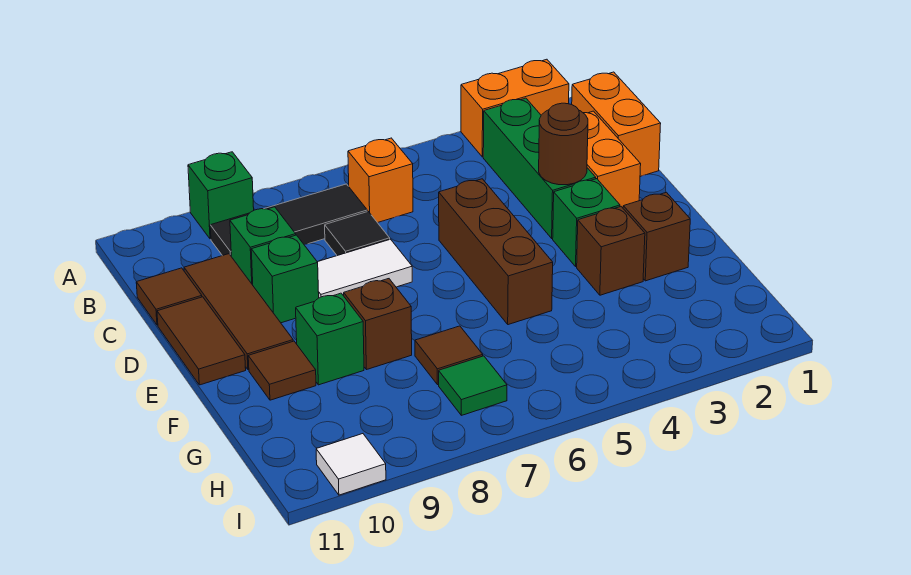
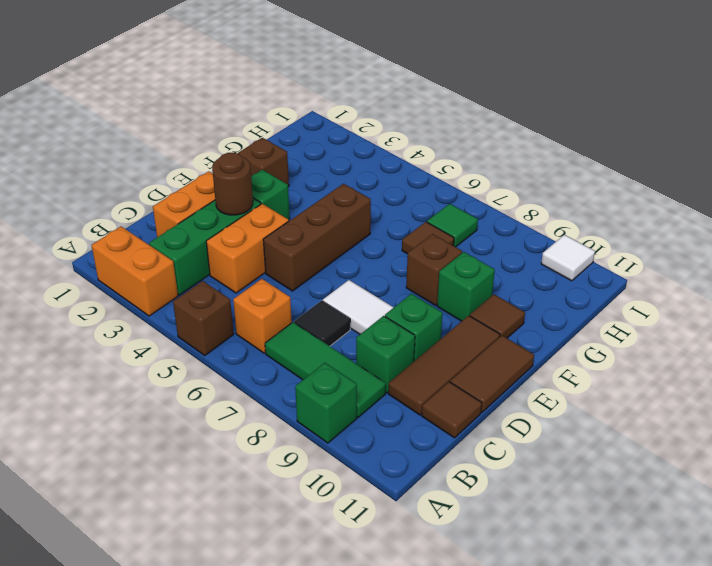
orange brick B1:C1 level 1 -> orange brick C4:D4 level 1
black tile B7:B9 level 1 -> green tile B7:B9 level 1
brown brick F3 level 1 -> brown brick A5 level 1

